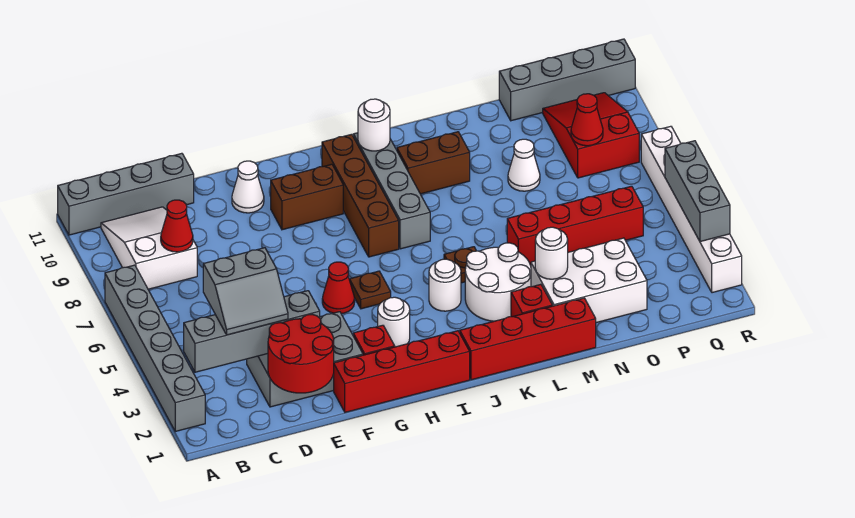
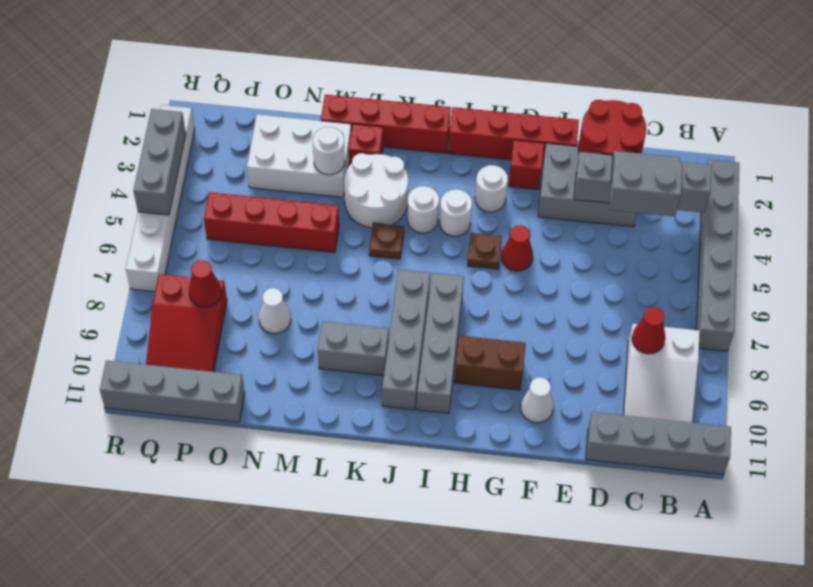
brown brick I7:I10 level 1 -> grey brick I7:I10 level 1
white round brick J10 level 2 -> white round brick I4 level 1
brown brick K9:L9 level 1 -> grey brick K9:L9 level 1

